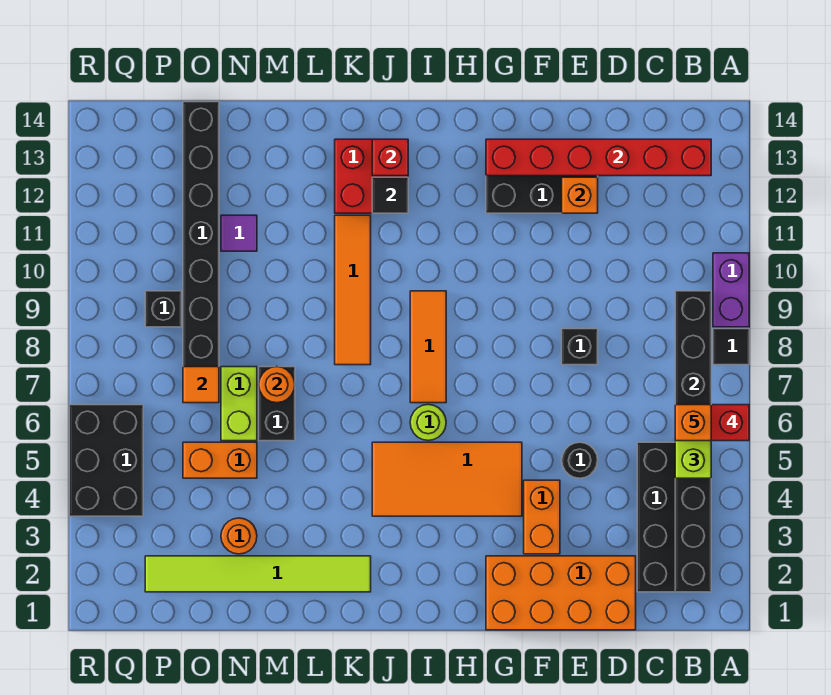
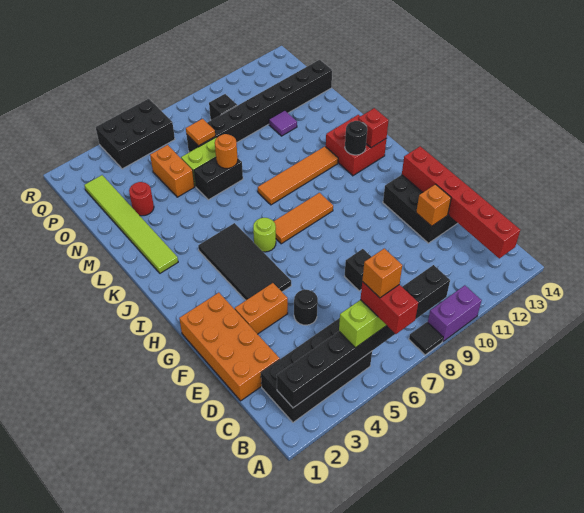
orange tile G4:J5 level 1 -> black tile G4:J5 level 1
black tile J12 level 2 -> black round brick J12 level 2
orange round brick N3 level 1 -> red round brick N3 level 1

